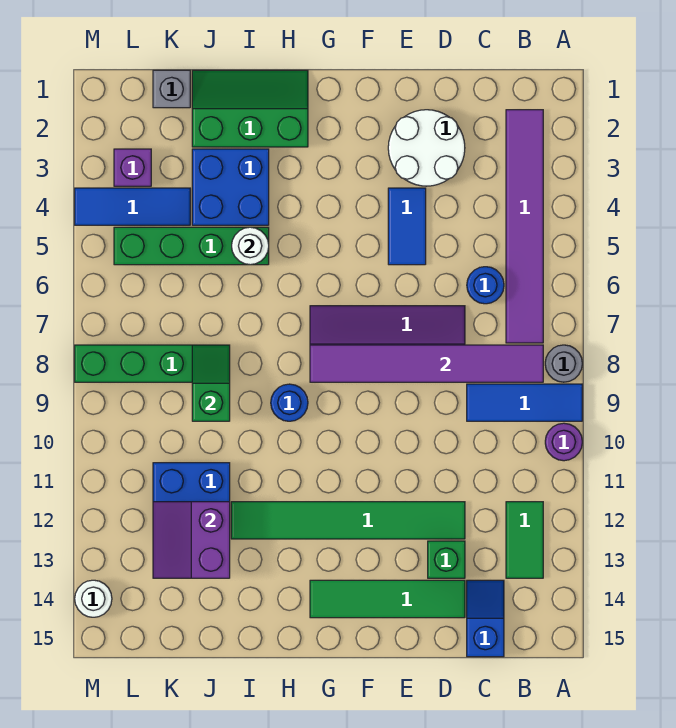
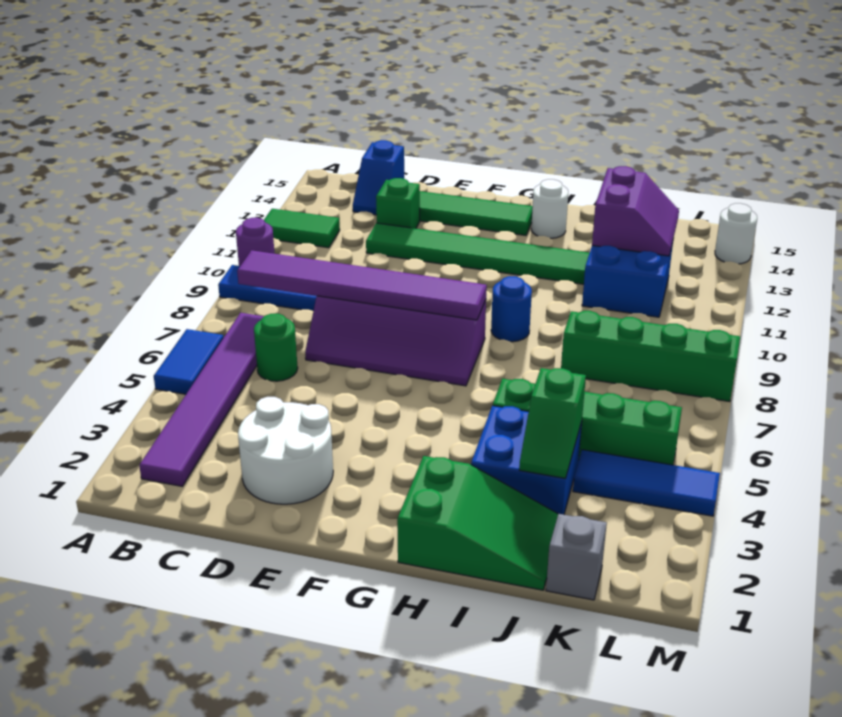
grey round brick A8 level 1 -> none
green tile B12:B13 level 1 -> green tile A12:B12 level 1
blue round brick C6 level 1 -> green round brick C6 level 1
blue tile E4:E5 level 1 -> blue tile A5:A6 level 1
green slope H1:J2 level 1 top 2 -> green slope H1:J2 level 1 top H
white round brick I5 level 2 -> white round brick H14 level 1
green slope J8:J9 level 2 top 9 -> green slope J3:J4 level 2 top 4
purple brick L3 level 1 -> none

